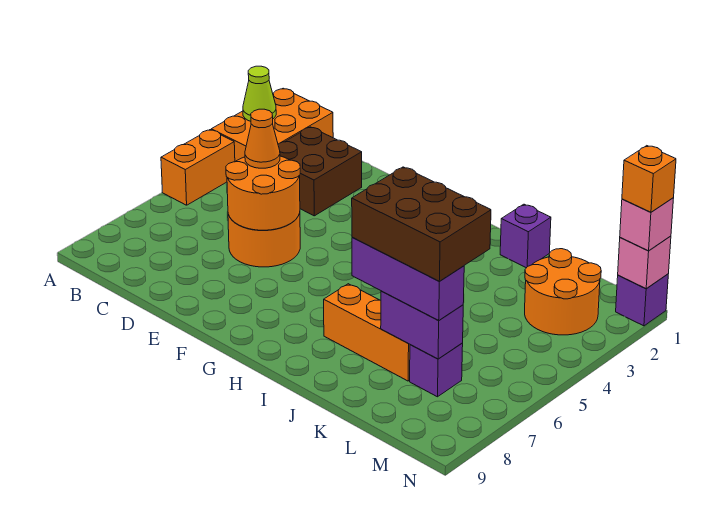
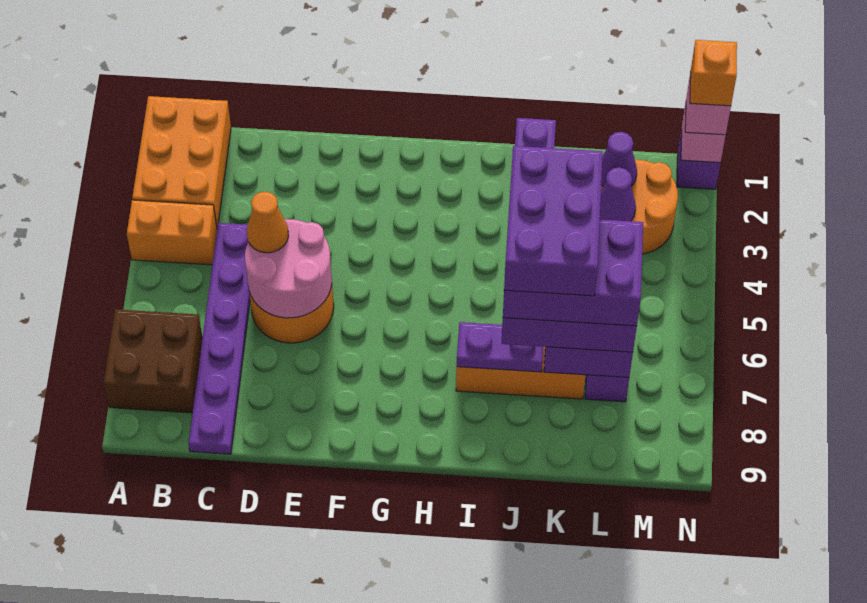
lime cone A2 level 2 -> none
orange brick A4:A5 level 1 -> orange brick A4:B4 level 1
brown brick C2:D3 level 1 -> brown brick A7:B8 level 1
none -> purple plate C4:C9 level 1
orange round brick D5:E6 level 2 -> pink round brick D5:E6 level 2
none -> purple plate I7:J7 level 2
none -> purple brick J5:K7 level 5
brown brick J6:L7 level 4 -> purple brick J6:L7 level 4
none -> purple cone L2 level 2
none -> purple cone L3 level 2

